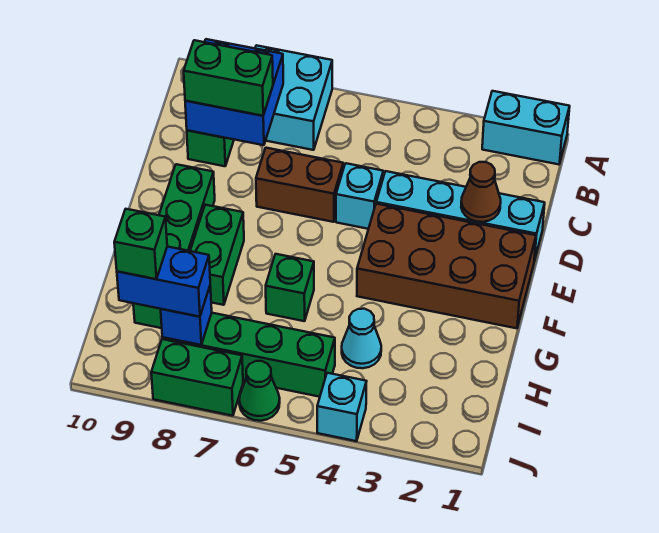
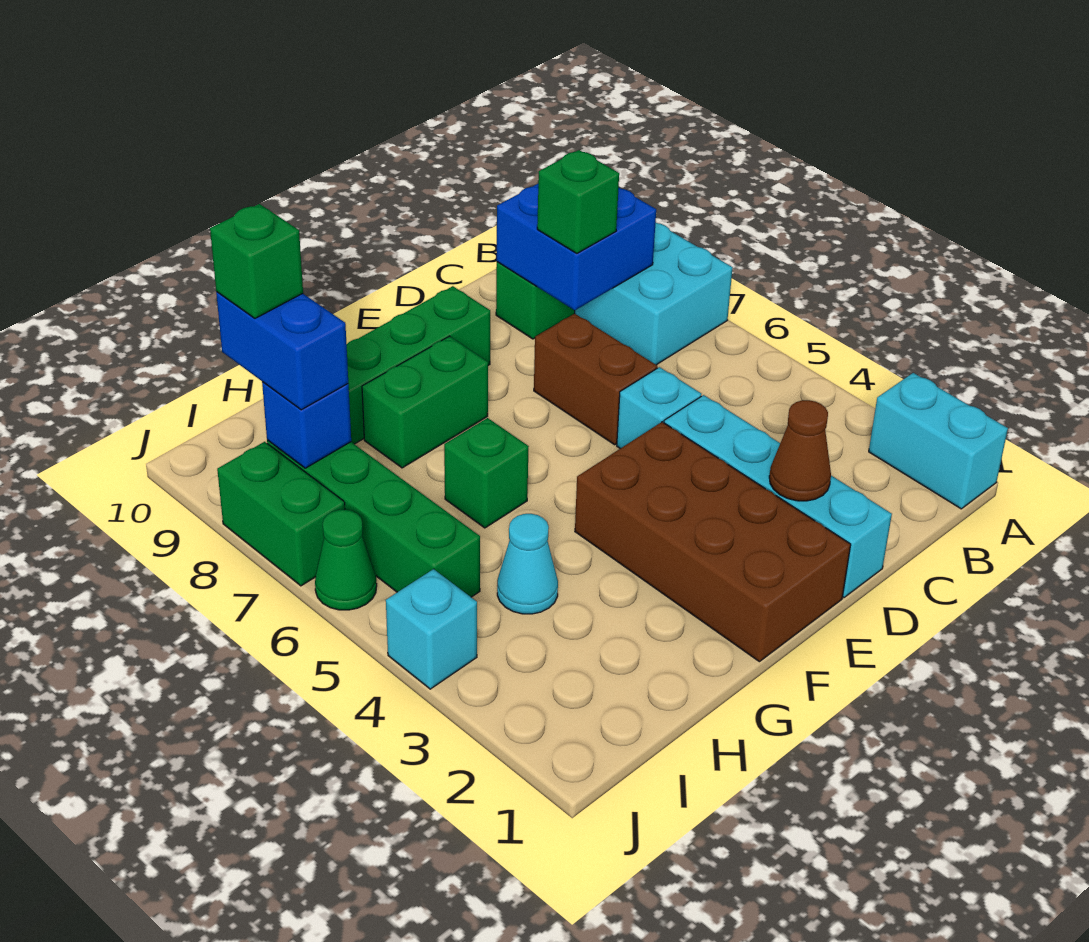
green brick C8:C9 level 3 -> green brick C8 level 3

